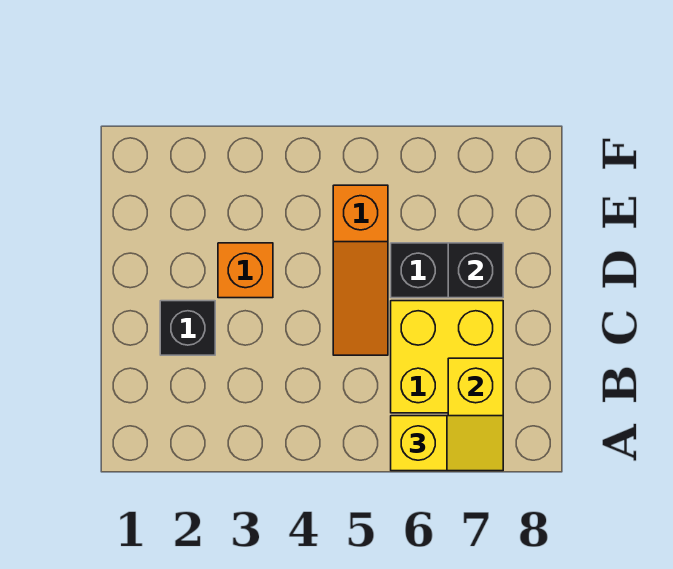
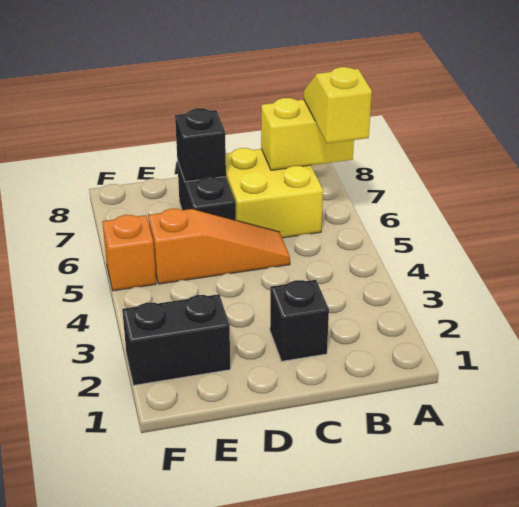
orange brick D3 level 1 -> orange brick F5 level 1
none -> black brick E2:F2 level 1

